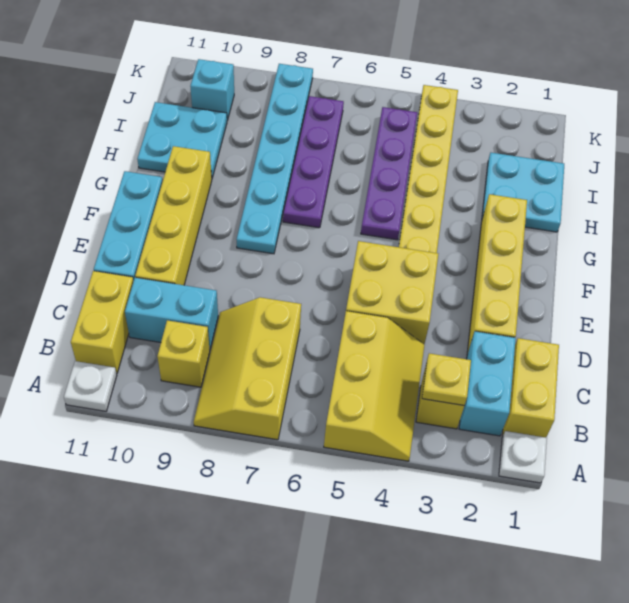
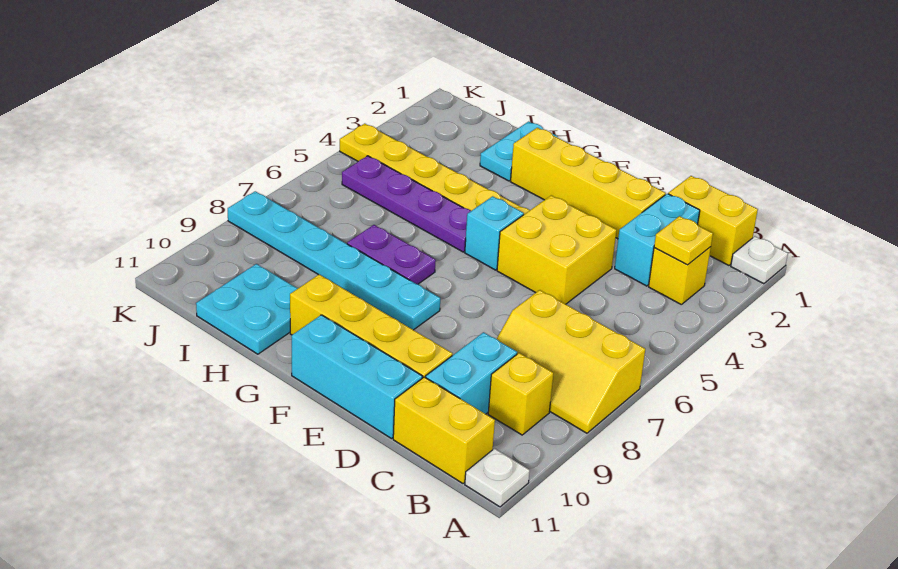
yellow slope A4:C5 level 1 top 5 -> none
cyan brick B2:C2 level 1 -> cyan brick C2:C3 level 1
purple plate G7:J7 level 1 -> purple plate G7:H7 level 1
cyan plate H1:I2 level 1 -> cyan plate H1:H2 level 1
cyan brick J10 level 1 -> cyan brick F5 level 1

